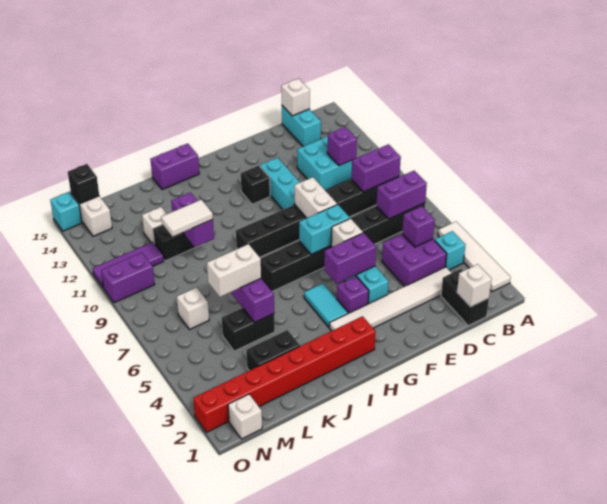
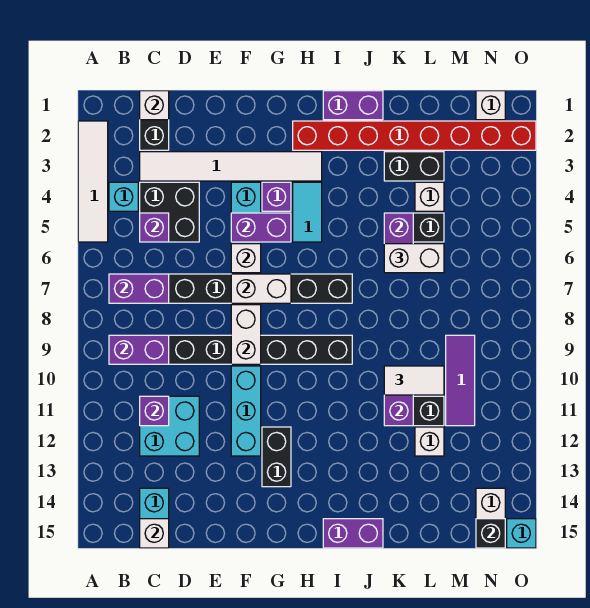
purple brick C4:D5 level 1 -> black brick C4:D5 level 1
cyan brick F7:G7 level 2 -> white brick F7:G7 level 2
black brick G12 level 1 -> black brick G12:G13 level 1
white brick M7 level 1 -> white brick L4 level 1
purple tile M11:O11 level 1 -> purple tile M9:M11 level 1
purple brick N10:O10 level 1 -> purple brick I1:J1 level 1

